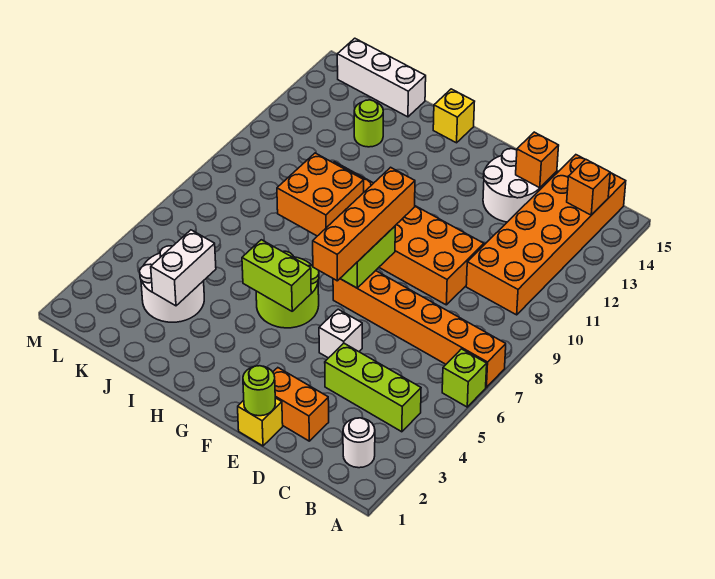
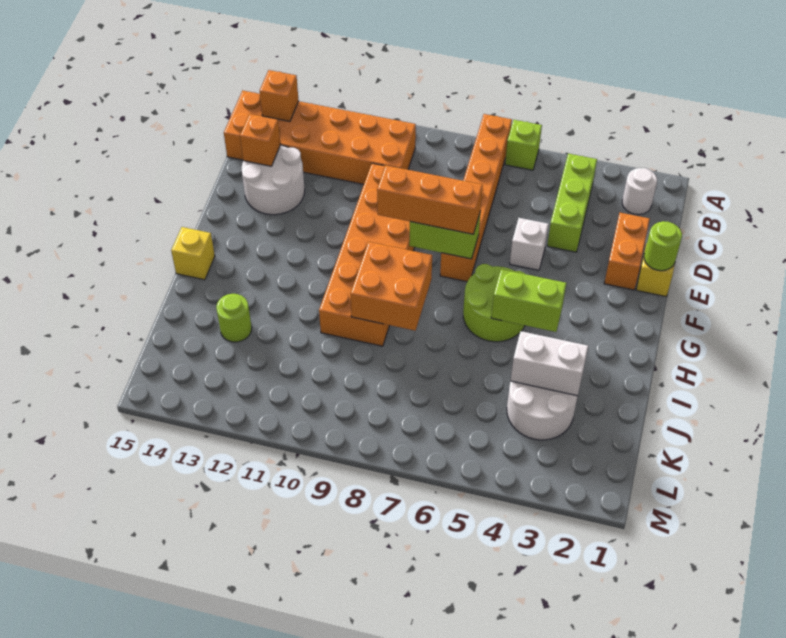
orange brick F6:F9 level 3 -> orange brick F7:F9 level 3
lime brick G5:H5 level 2 -> lime brick H4:H5 level 2
white brick J15:L15 level 1 -> none

